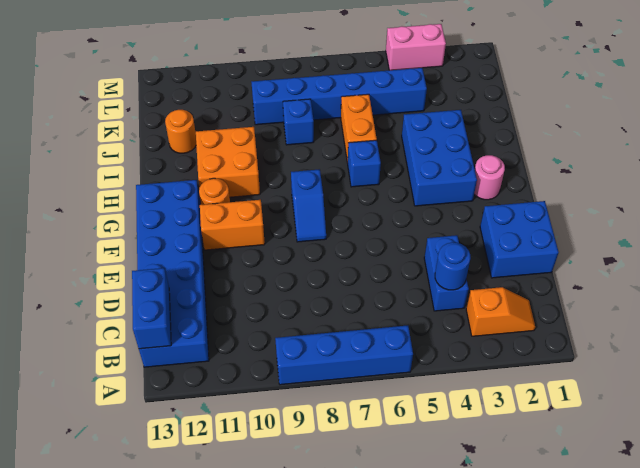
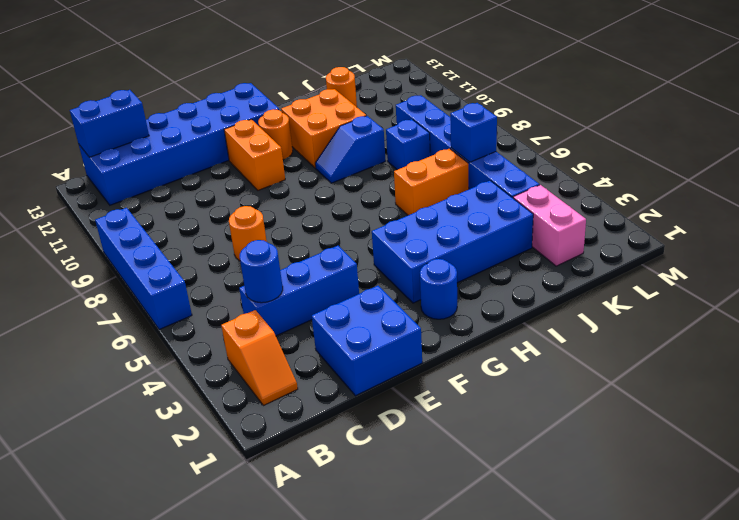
blue brick C4:D4 level 1 -> blue brick C4:E4 level 1
none -> orange round brick D7 level 1
blue slope F8:G8 level 1 top G -> blue slope H9:I9 level 1 top I
pink round brick G2 level 1 -> blue round brick G2 level 1
blue brick G3:I4 level 1 -> blue brick G3:J4 level 1
blue brick H6 level 1 -> blue brick K6 level 2
pink brick M3:M4 level 1 -> pink brick K2:K3 level 1

